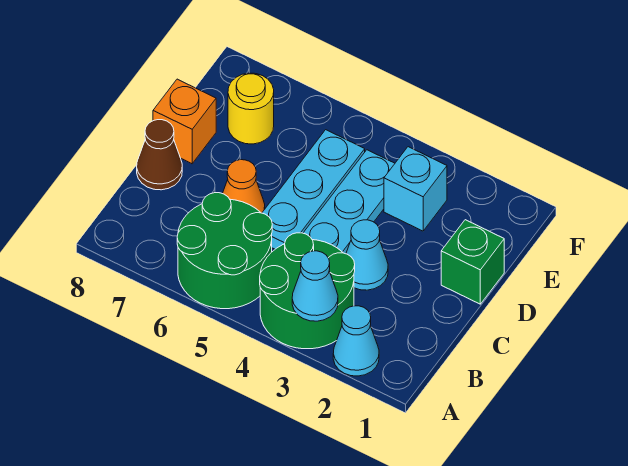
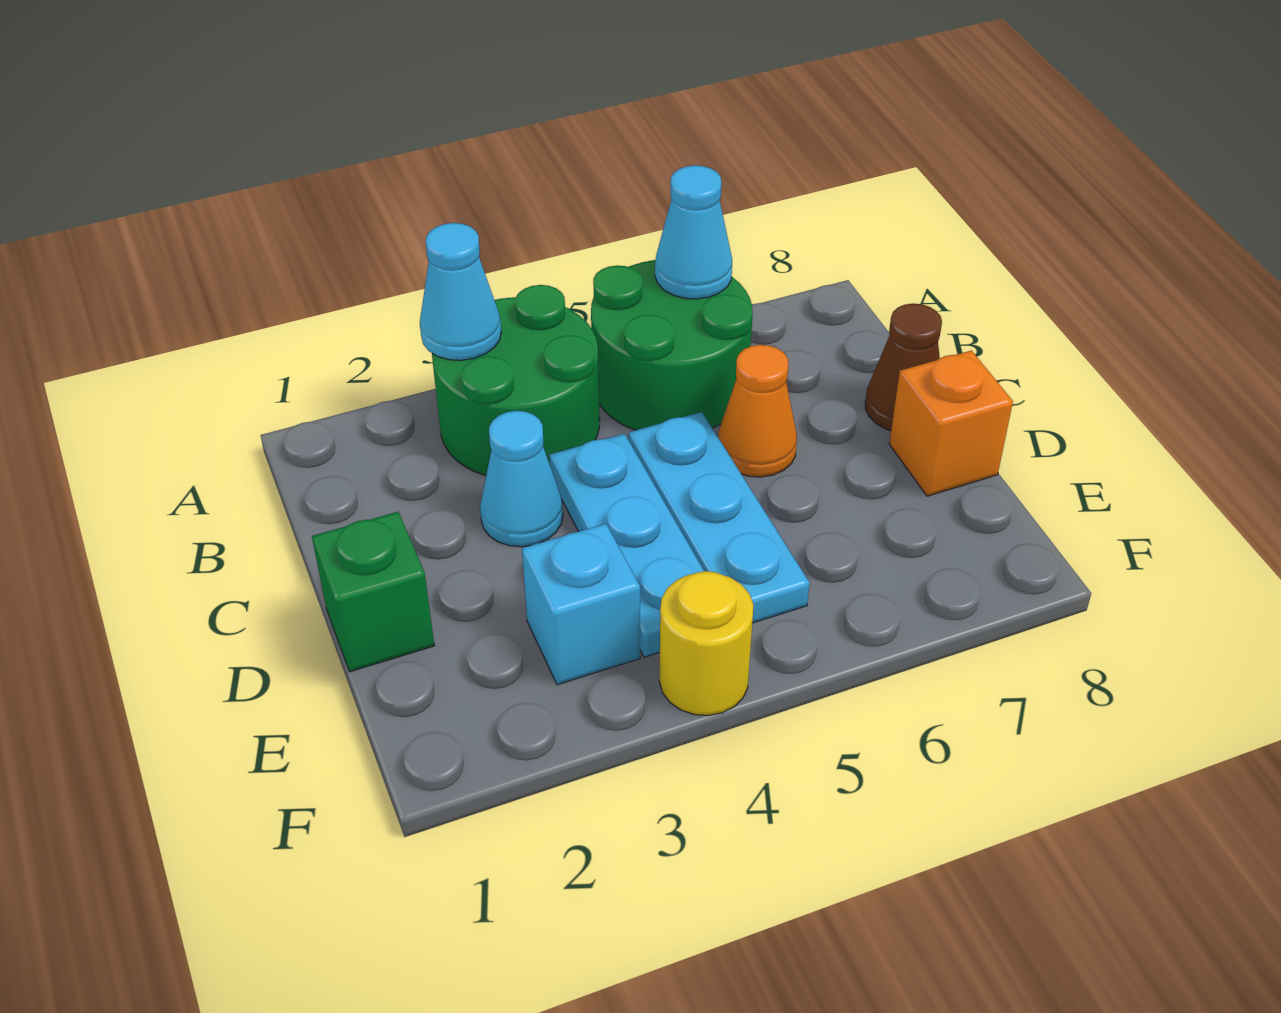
cyan cone A2 level 1 -> cyan cone A6 level 2
yellow round brick E7 level 1 -> yellow round brick F4 level 1

